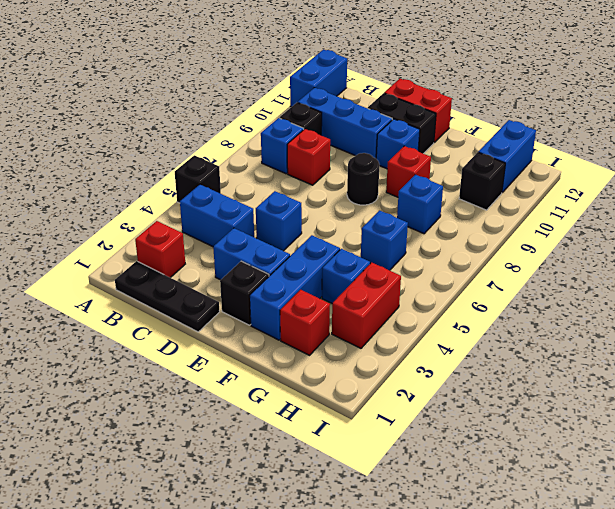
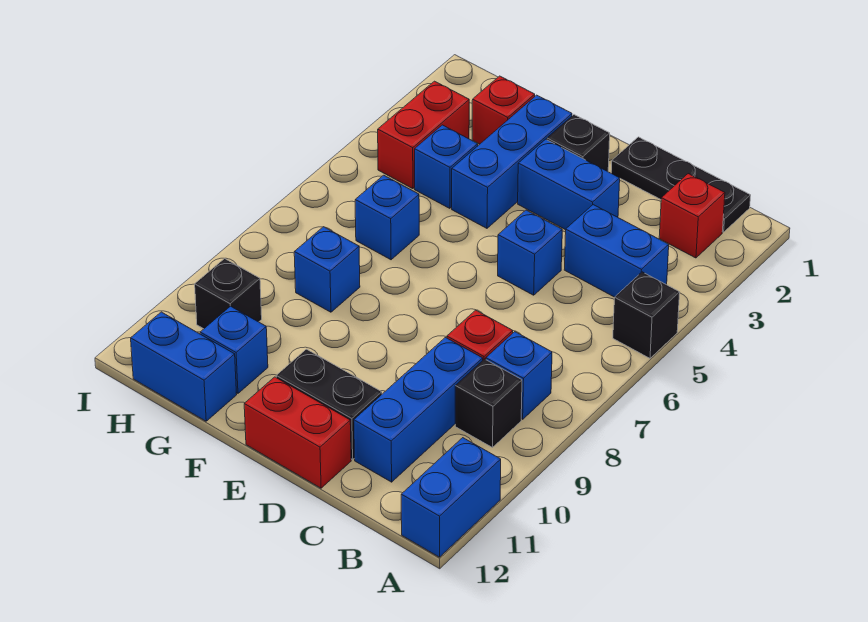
blue brick B10:D10 level 1 -> blue brick C9:C11 level 1
black round brick E8 level 1 -> none
blue brick E10 level 1 -> blue brick G11 level 1
red brick F9 level 1 -> none
blue brick H11:H12 level 1 -> blue brick G12:H12 level 1

